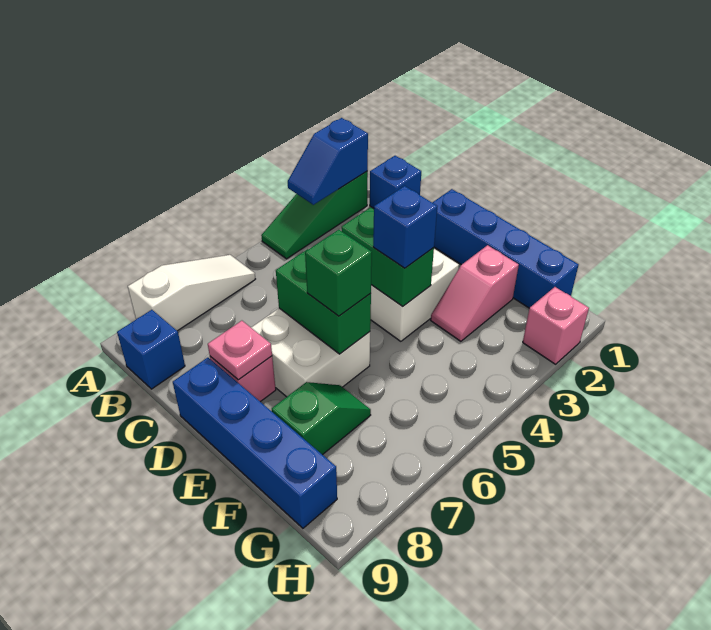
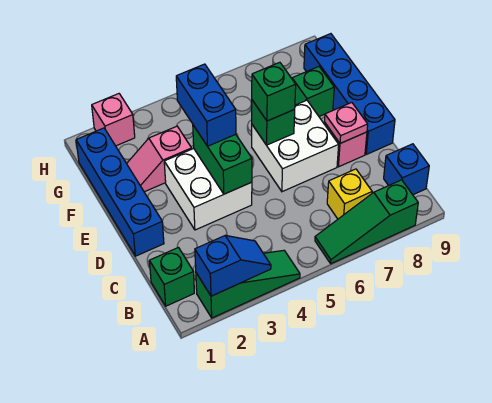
white slope A6:A8 level 1 top 8 -> green slope A6:A8 level 1 top 8
blue brick B1 level 1 -> green brick B1 level 1
none -> yellow brick B7 level 1
green brick D6:E6 level 2 -> green brick E6 level 2
blue brick E4 level 3 -> blue brick E4:F4 level 3
pink slope F2:F3 level 1 top 2 -> pink slope F2:F3 level 1 top 3

